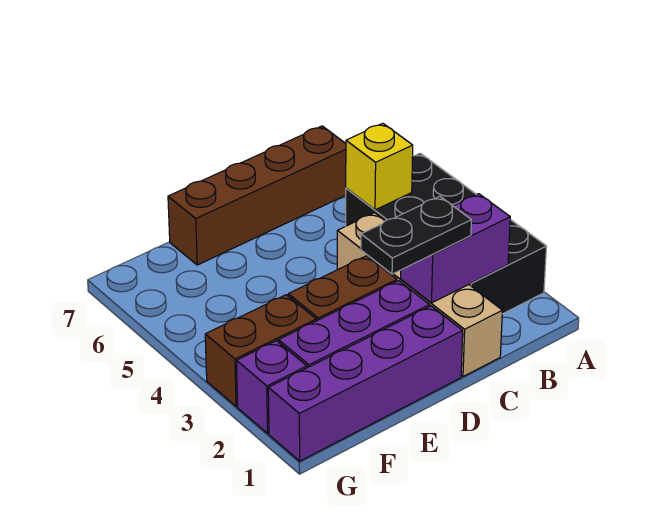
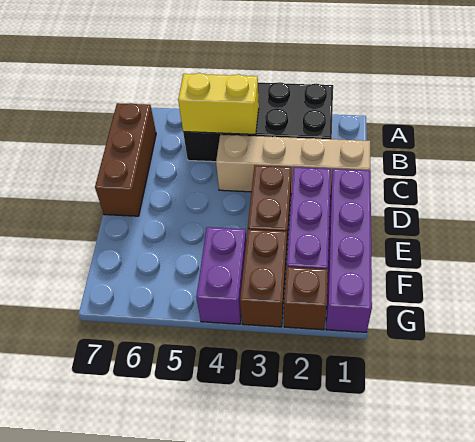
purple brick B2:C2 level 2 -> purple brick F4:G4 level 1
yellow brick B5 level 2 -> yellow brick B4:B5 level 2
brown brick B7:E7 level 1 -> brown brick B7:D7 level 1
black plate C2:D2 level 3 -> none
purple brick G2 level 1 -> brown brick G2 level 1

